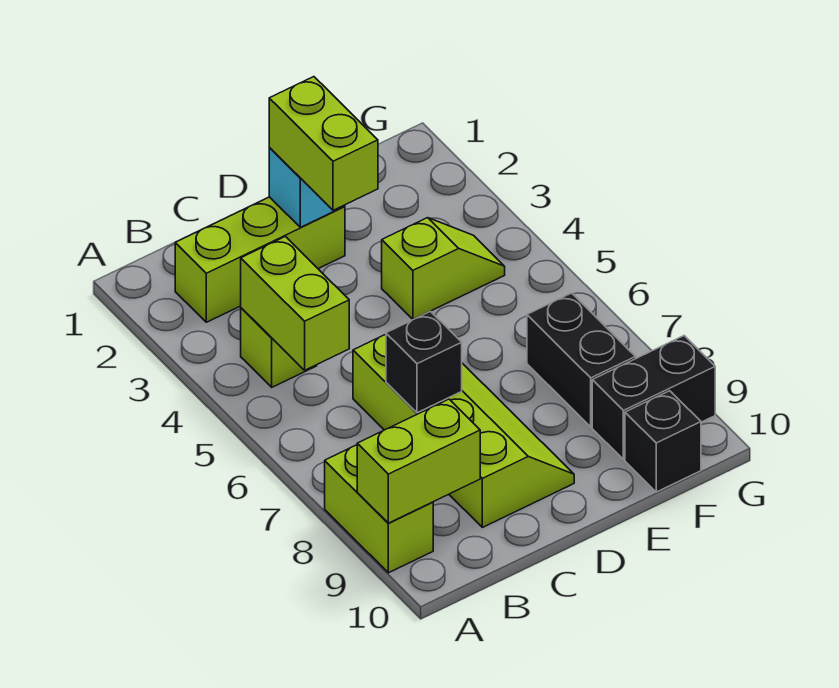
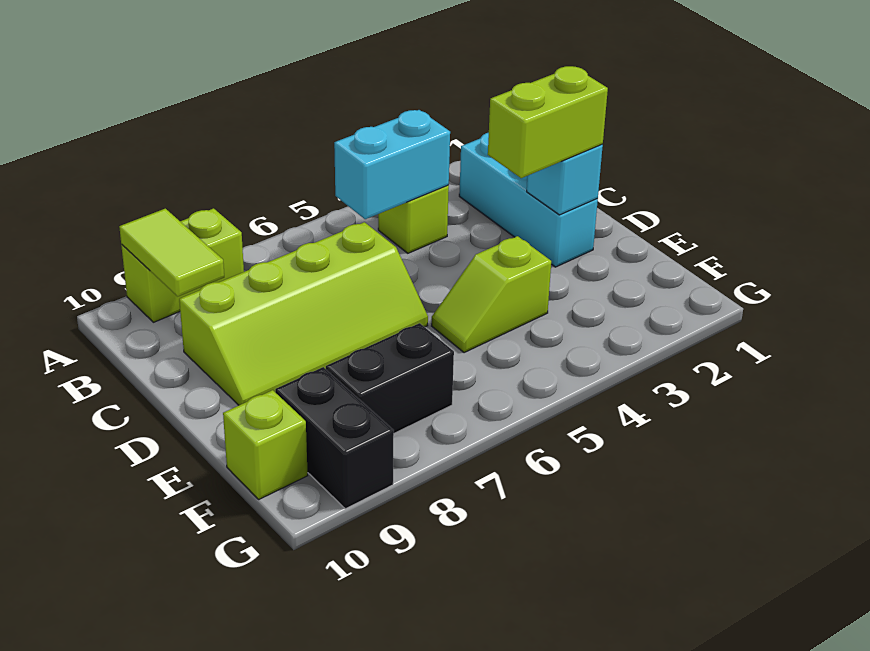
lime brick A9:B9 level 2 -> lime tile A9:B9 level 2
lime brick B2:D2 level 1 -> cyan brick B2:D2 level 1
lime brick B4:B5 level 2 -> cyan brick B4:B5 level 2
black brick C7 level 2 -> none
lime slope E4:F4 level 1 top E -> lime slope E4:E5 level 1 top 4
black brick F10 level 1 -> lime brick F10 level 1

